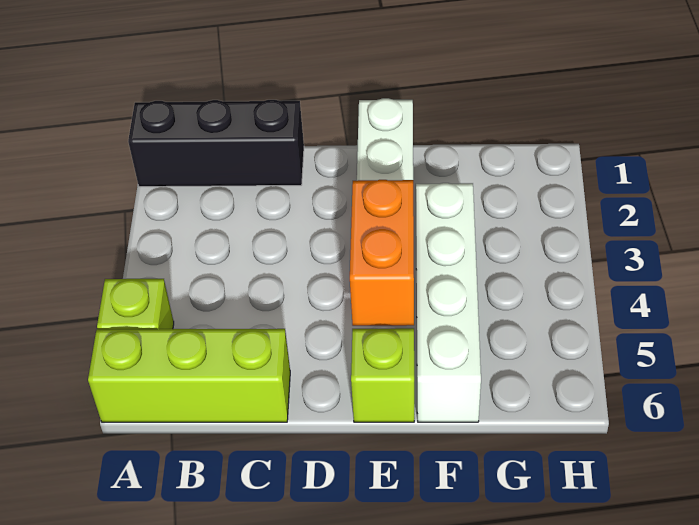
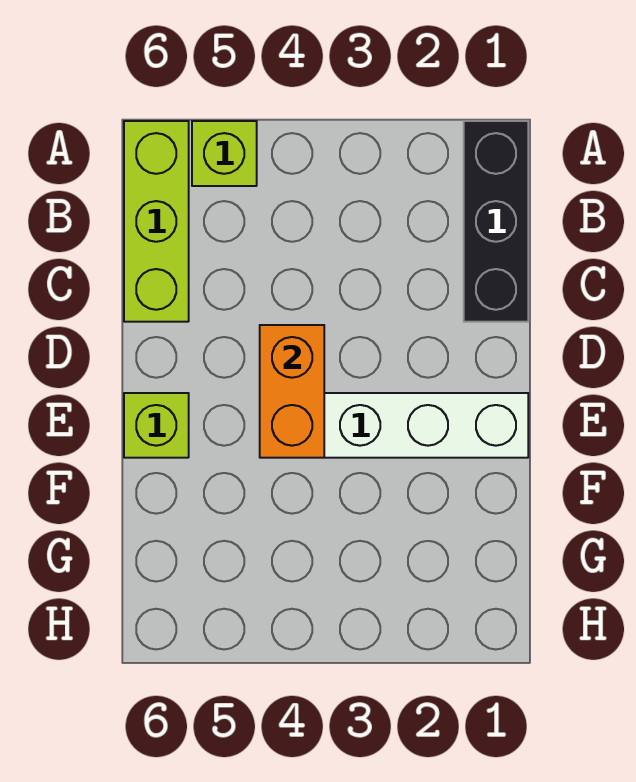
orange brick E4:E5 level 2 -> orange brick D4:E4 level 2
white brick F3:F6 level 1 -> none

